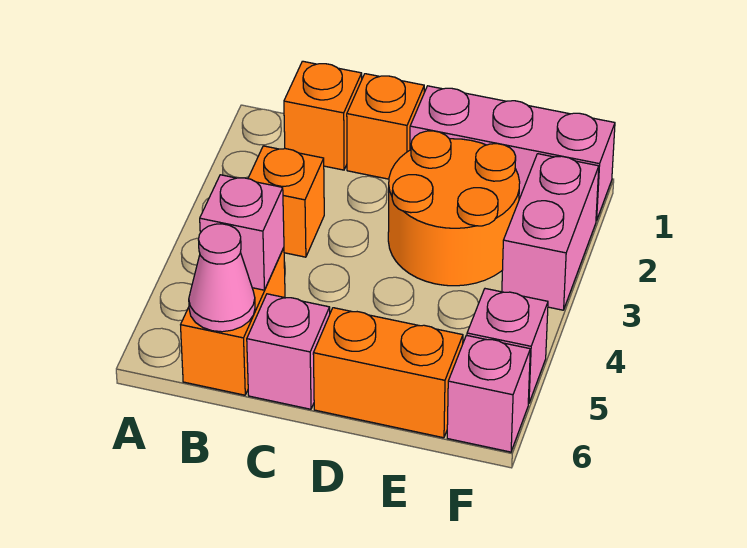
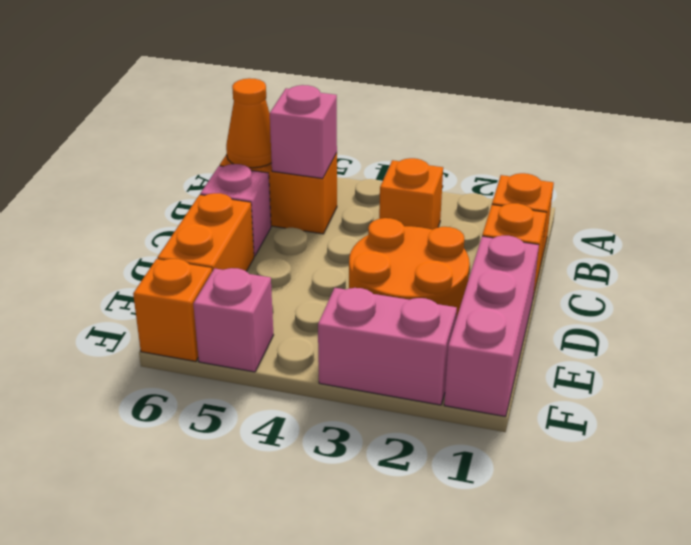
pink cone B6 level 2 -> orange cone B6 level 2
pink brick F6 level 1 -> orange brick F6 level 1

